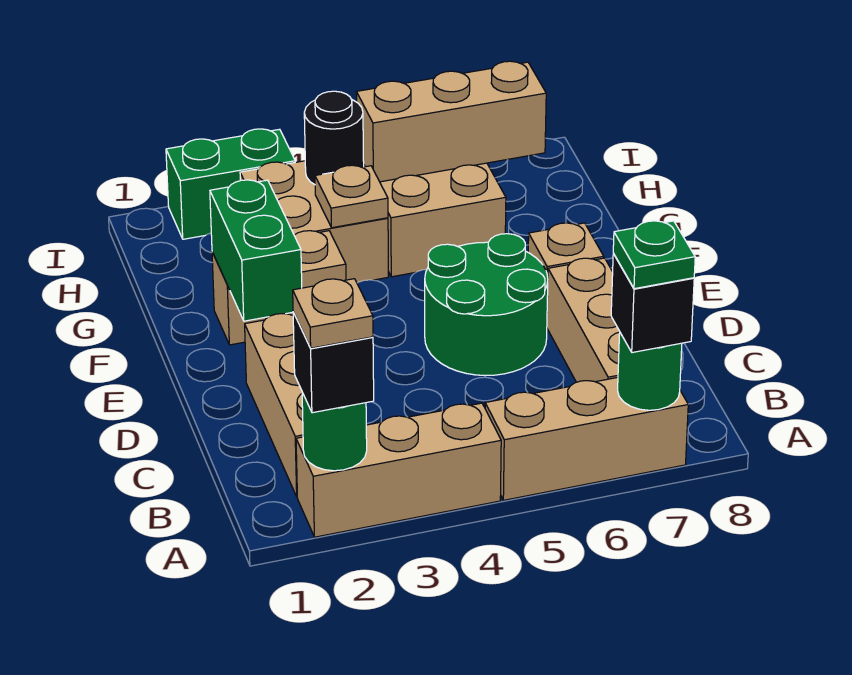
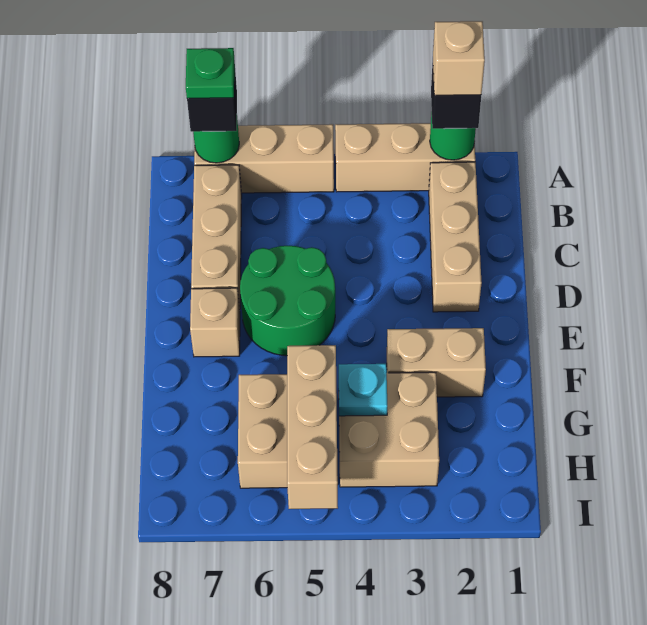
tan plate A2 level 4 -> tan brick A2 level 4
green brick E2:F2 level 2 -> none
tan plate G4 level 2 -> cyan plate G4 level 2
black round brick H4 level 2 -> none
tan brick H5:H7 level 2 -> tan brick G5:I5 level 2
green brick I2:I3 level 1 -> none

